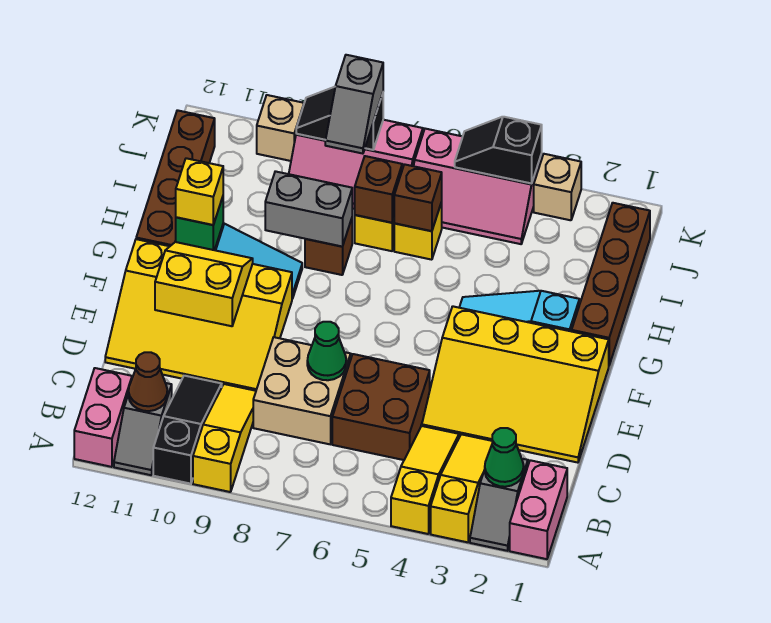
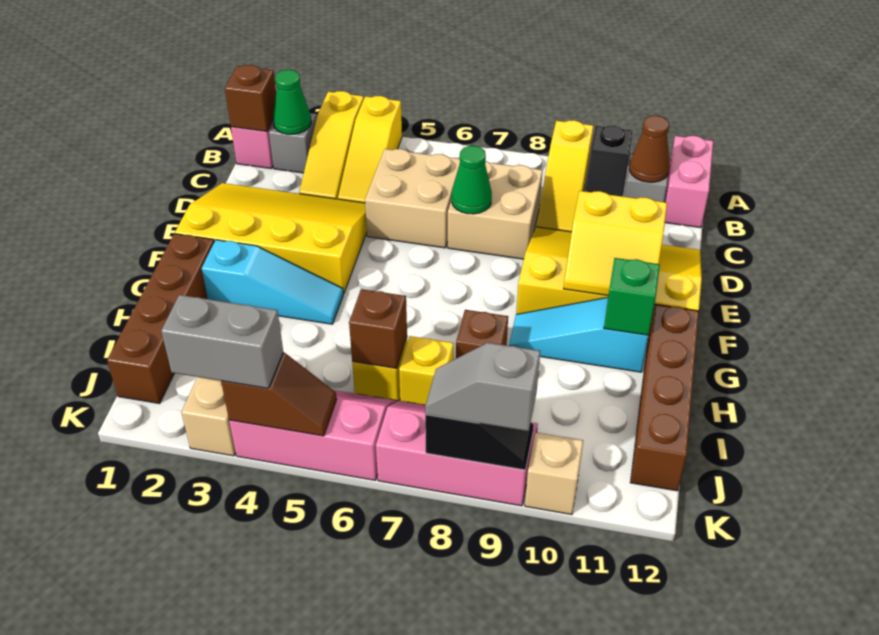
brown brick C5:D6 level 1 -> tan brick C5:D6 level 1
yellow brick G11 level 3 -> none
grey brick H8:H9 level 2 -> grey brick K3:K4 level 3
brown brick I7 level 2 -> brown brick B1 level 2
grey slope J8:K8 level 3 top K -> grey slope K8:K9 level 3 top 9
black slope K4:K5 level 2 top 4 -> brown slope K4:K5 level 2 top 4

